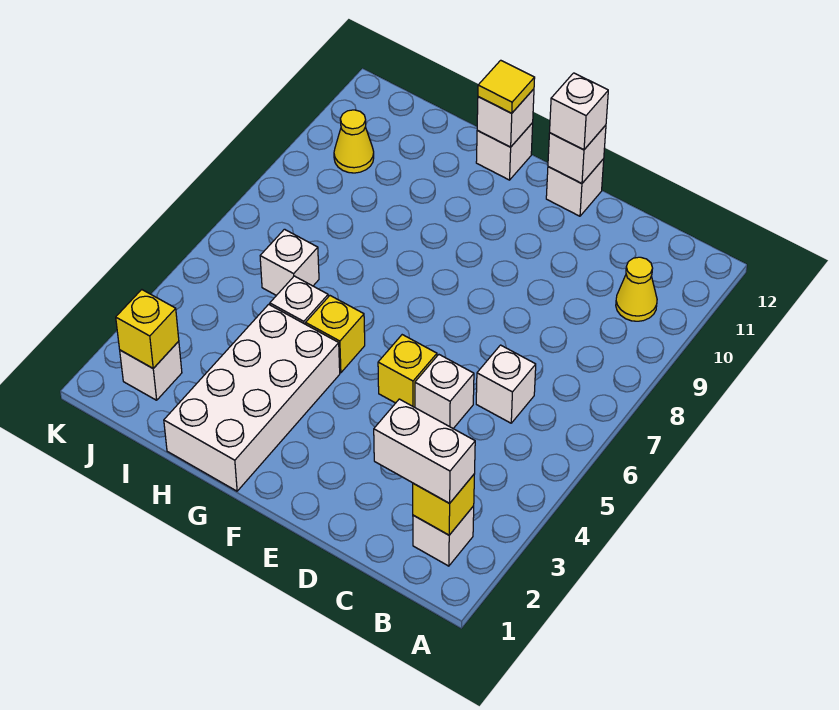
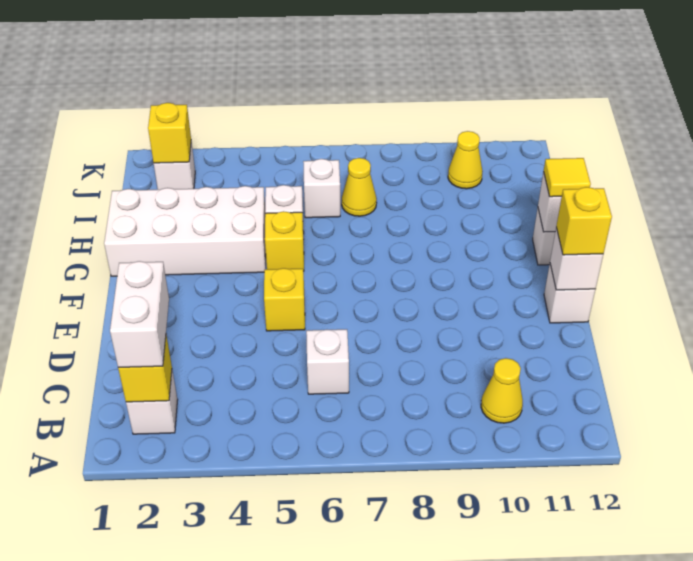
white brick D5 level 1 -> none
white brick E12 level 3 -> yellow brick E12 level 3
none -> yellow cone I7 level 1

